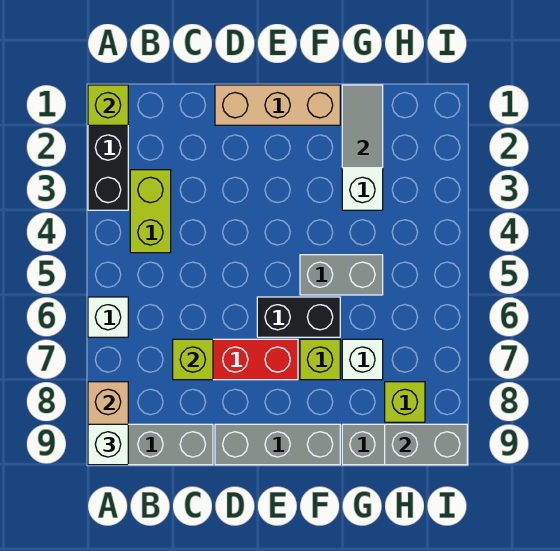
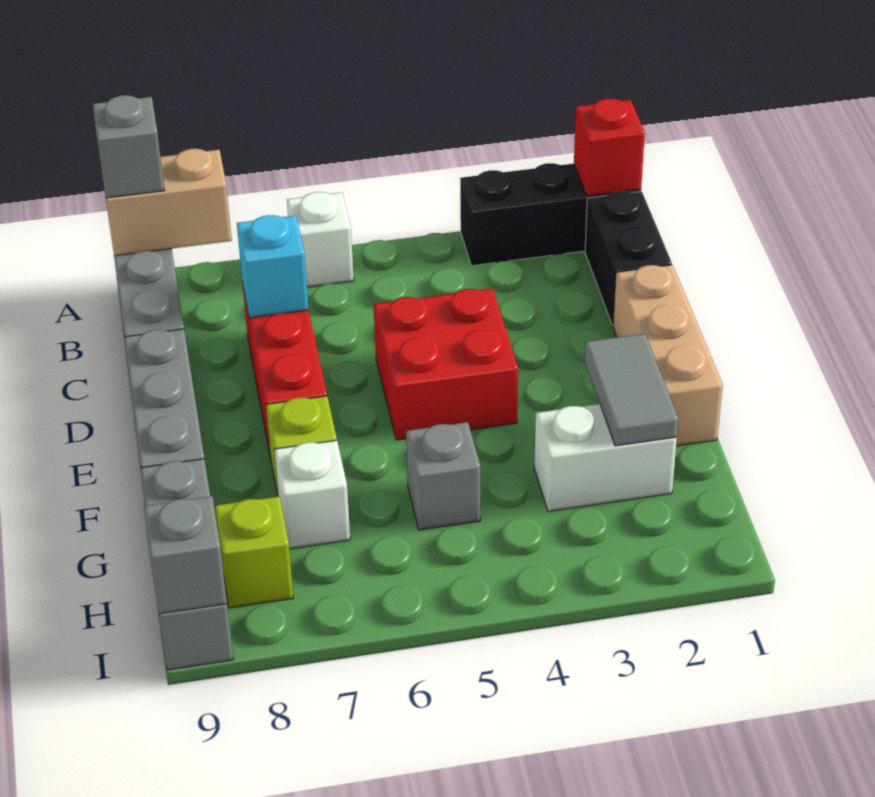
lime brick A1 level 2 -> red brick A1 level 2
white brick A9 level 3 -> grey brick A9 level 3
lime brick B3:B4 level 1 -> none
lime brick C7 level 2 -> cyan brick C7 level 2
none -> red brick D4:E5 level 1
black brick E6:F6 level 1 -> black brick B1:C1 level 1
grey brick F5:G5 level 1 -> grey brick G5 level 1
grey tile G1:G2 level 2 -> grey tile F2:G2 level 2
grey brick H9:I9 level 2 -> grey brick I9 level 2

